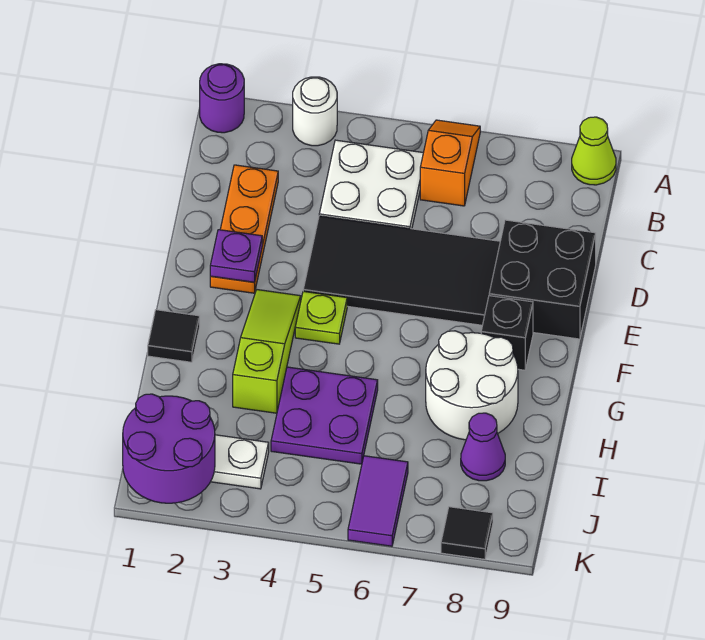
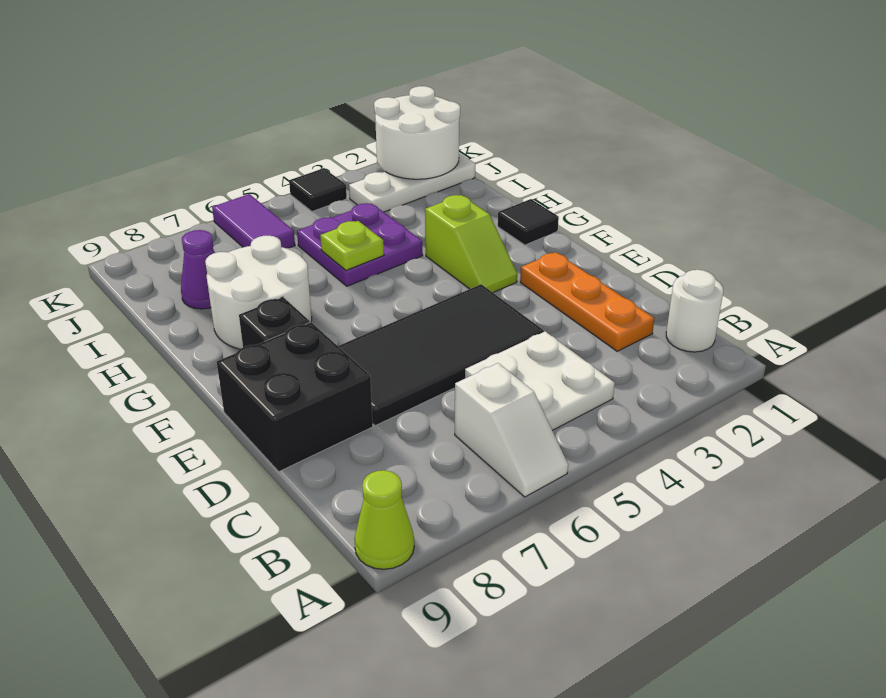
purple round brick A1 level 1 -> none
white round brick A3 level 1 -> white round brick B1 level 1
orange slope A6:B6 level 1 top B -> white slope A6:B6 level 1 top B
purple plate E2 level 2 -> none
lime slope F3:H3 level 1 top H -> lime slope F3:G3 level 1 top G
lime plate F4 level 1 -> lime plate H5 level 2
purple round brick J1:K2 level 2 -> white round brick J1:K2 level 2
black tile K8 level 1 -> black tile K4 level 1

